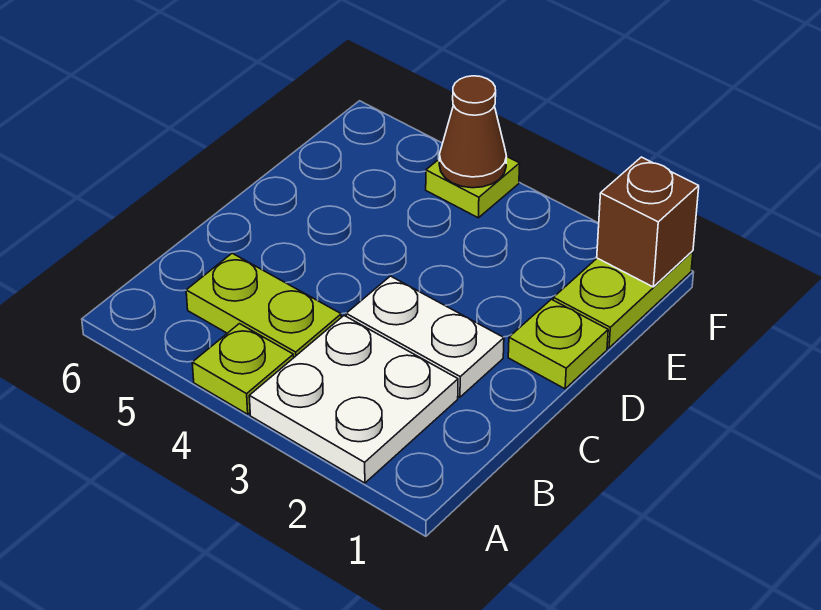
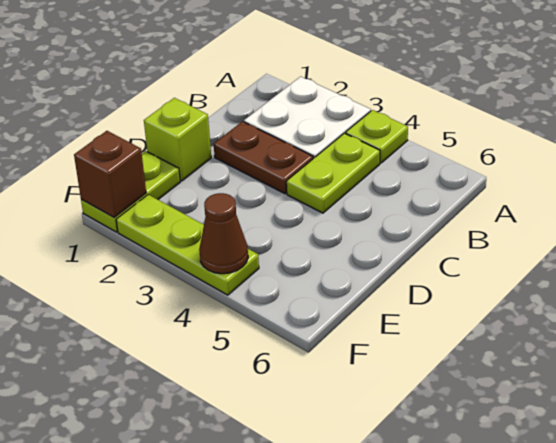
lime plate B4:B5 level 1 -> lime plate B4:C4 level 1
white plate C2:C3 level 1 -> brown plate C2:C3 level 1
lime plate D1 level 1 -> lime brick D1 level 1
lime plate F4 level 1 -> lime plate F2:F4 level 1

